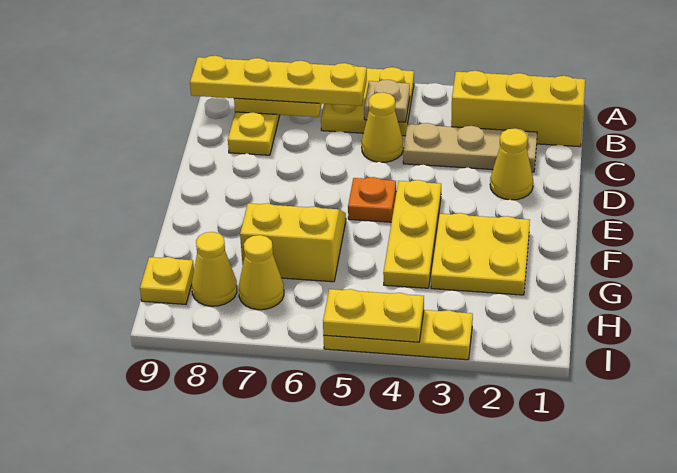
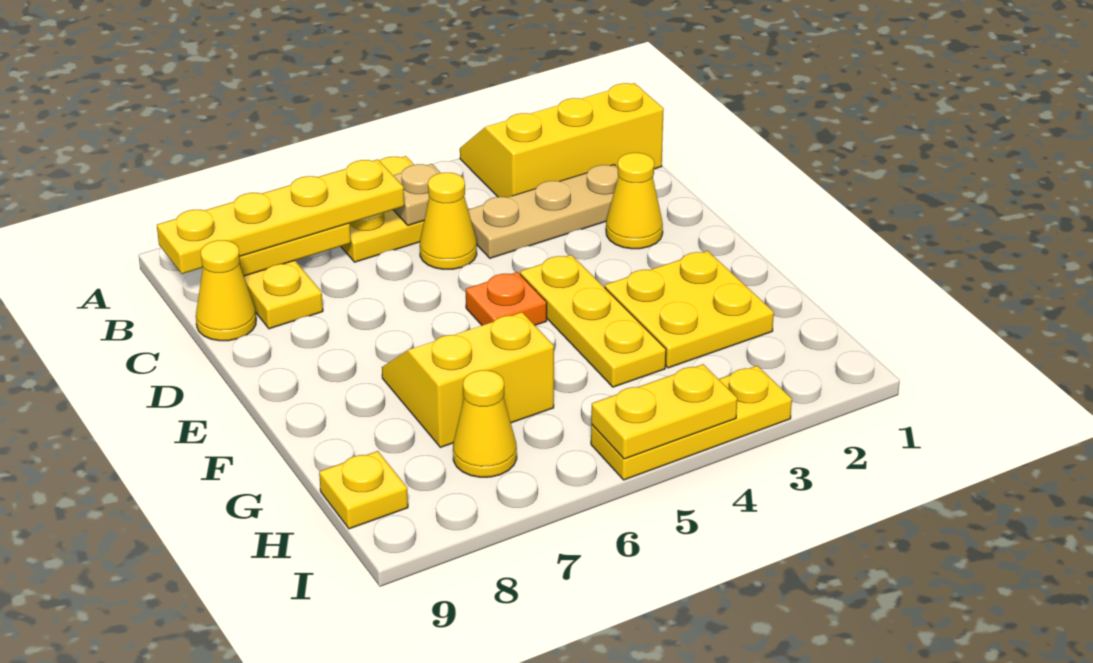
yellow cone H8 level 1 -> yellow cone C9 level 1

